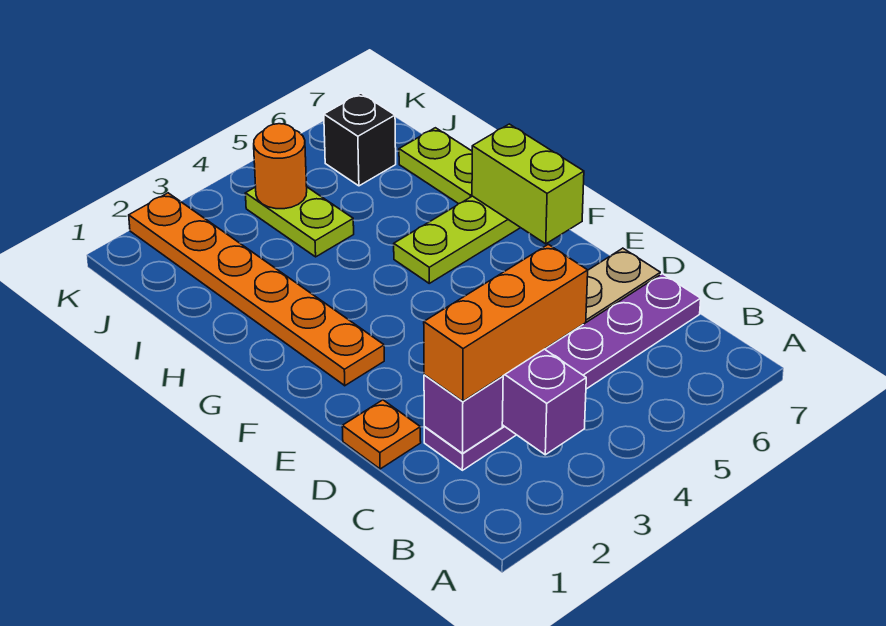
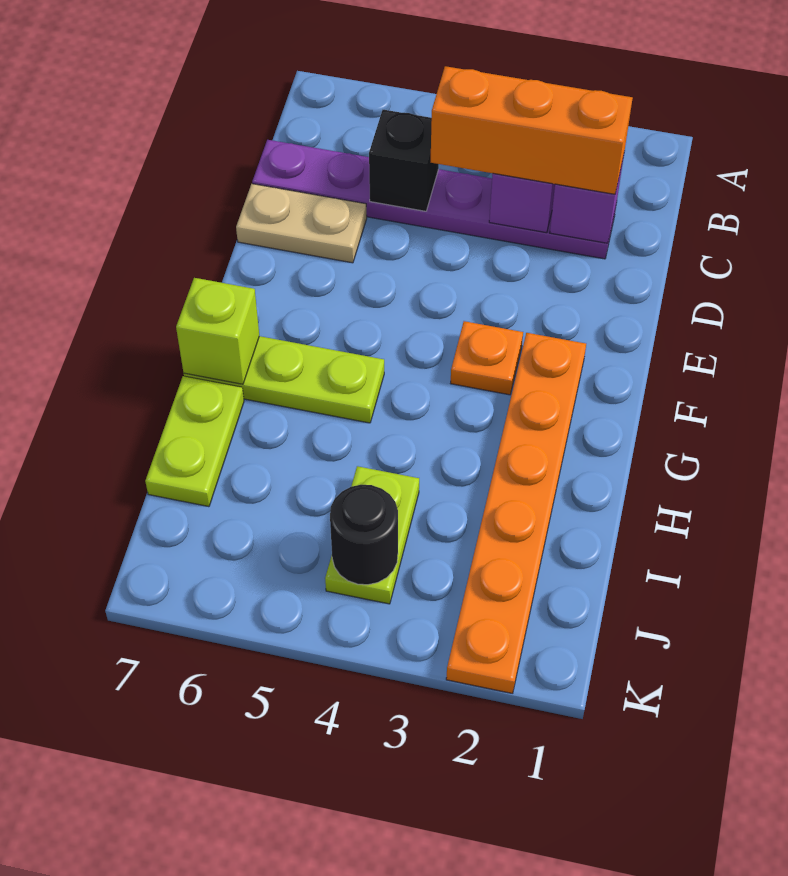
orange plate D1 level 1 -> orange plate F3 level 1
lime brick F7:G7 level 2 -> lime brick G7 level 2
orange round brick J4 level 2 -> black round brick J4 level 2
black brick J6 level 1 -> black brick C5 level 2

